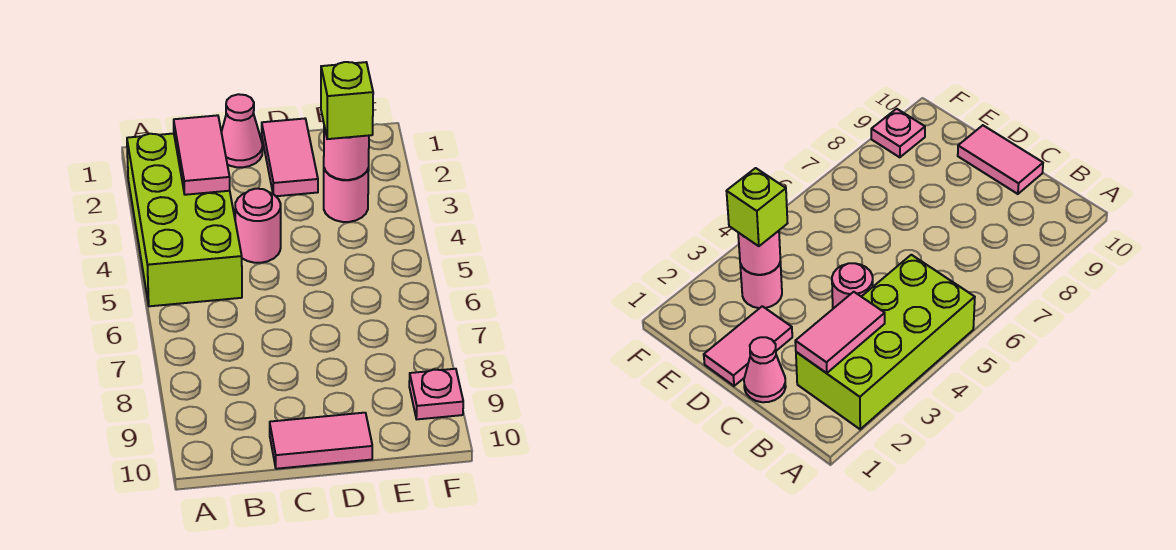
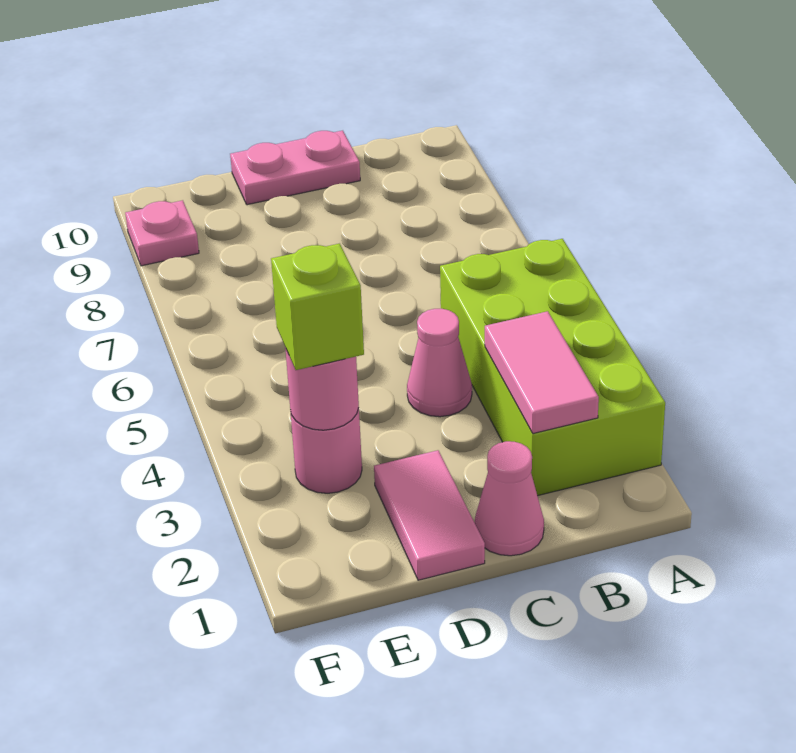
pink round brick C4 level 1 -> pink cone C4 level 1
pink tile C10:D10 level 1 -> pink plate C10:D10 level 1

